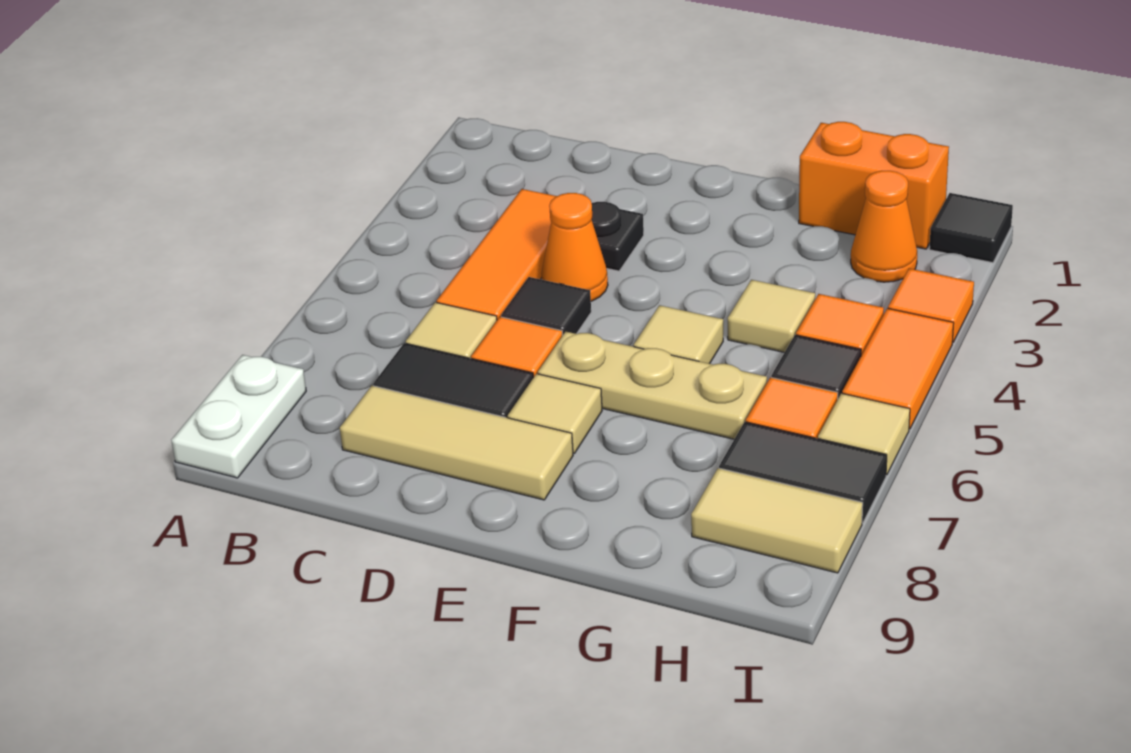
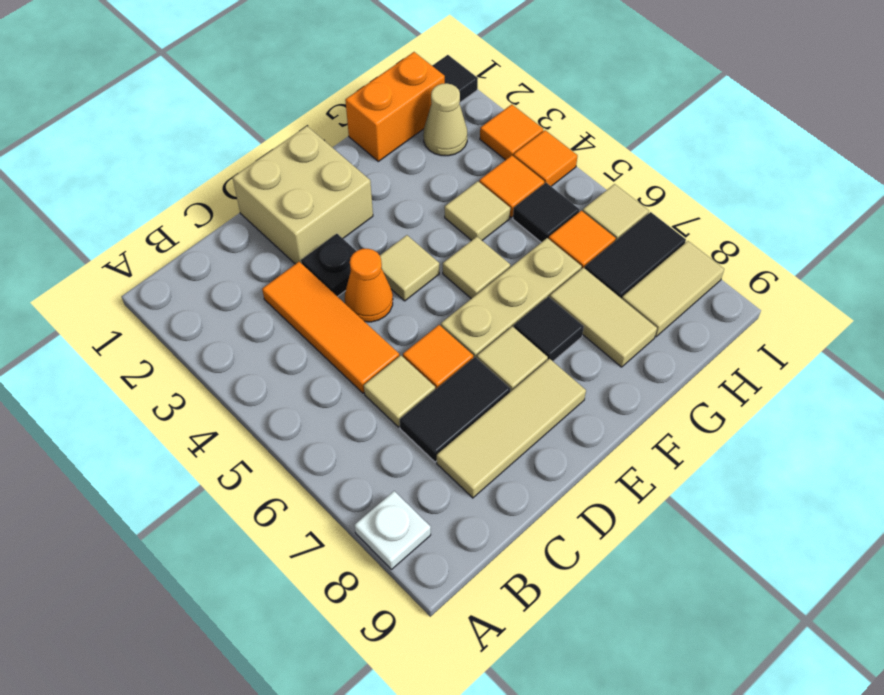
white plate A8:A9 level 1 -> white plate A8 level 1
none -> tan brick D1:E2 level 1
black tile D5 level 1 -> black tile F7 level 1
none -> tan tile E4 level 1
none -> tan tile G7:G8 level 1
orange cone H2 level 1 -> tan cone H2 level 1
orange tile I4:I5 level 1 -> orange tile I4 level 1

